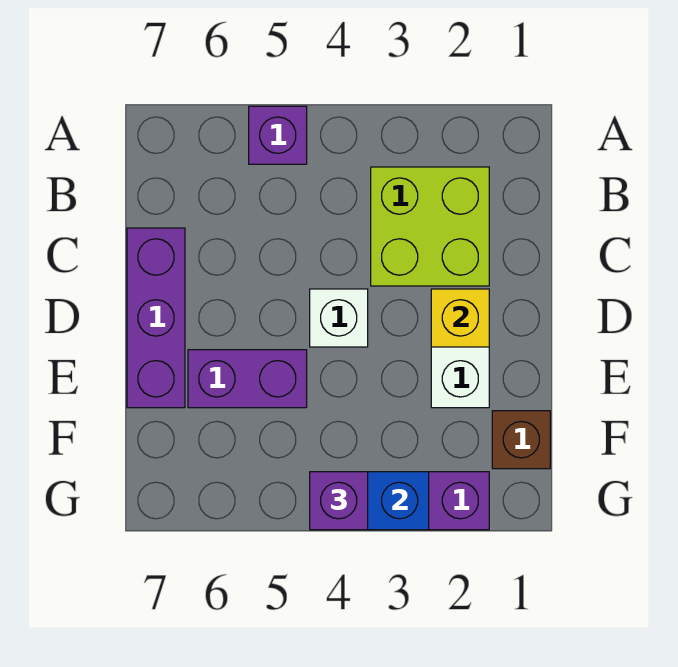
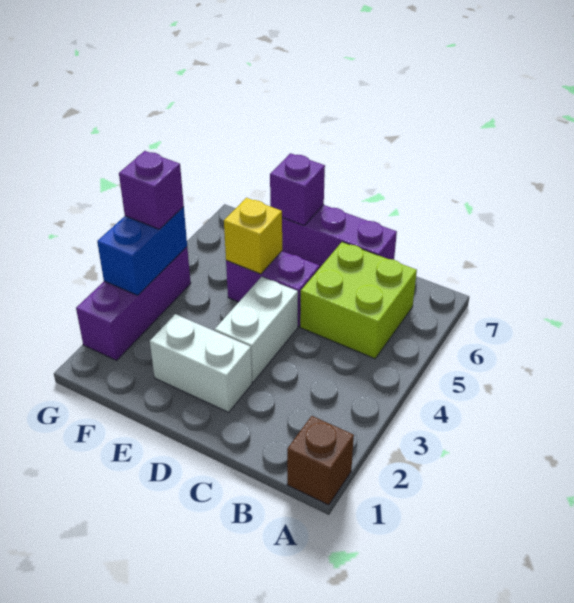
purple brick A5 level 1 -> purple brick E7 level 2
lime brick B2:C3 level 1 -> lime brick B5:C6 level 1
yellow brick D2 level 2 -> yellow brick E5 level 2
white brick D4 level 1 -> white brick D3:D4 level 1
purple brick E5:E6 level 1 -> purple brick D5:E5 level 1
brown brick F1 level 1 -> brown brick A1 level 1

